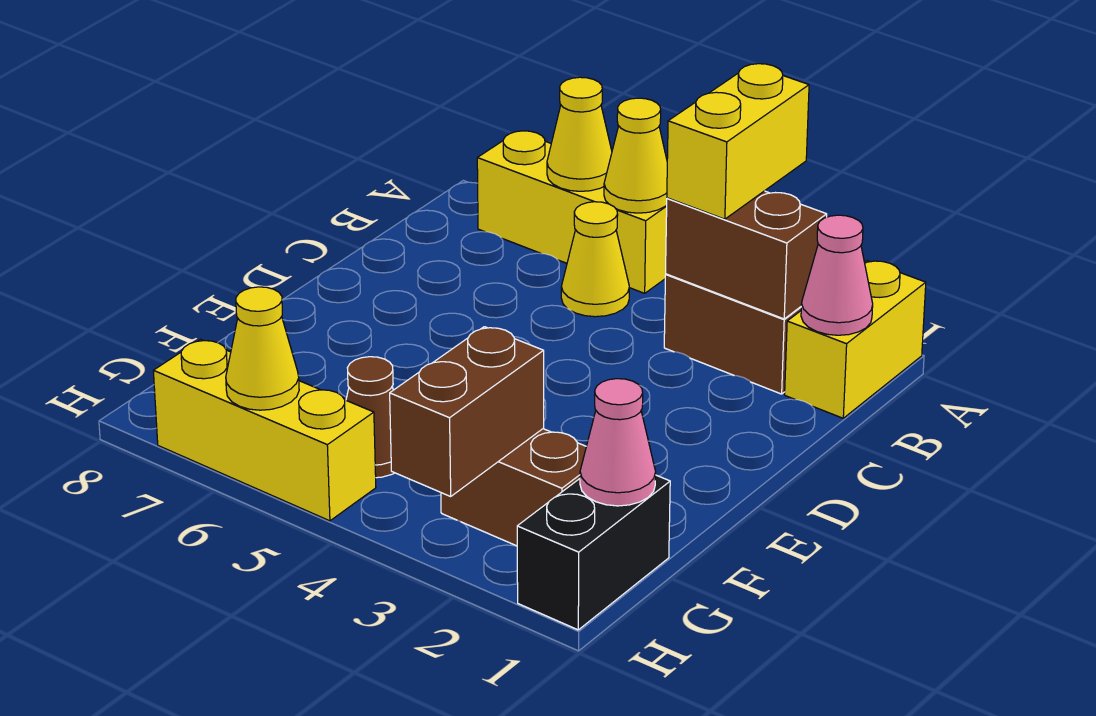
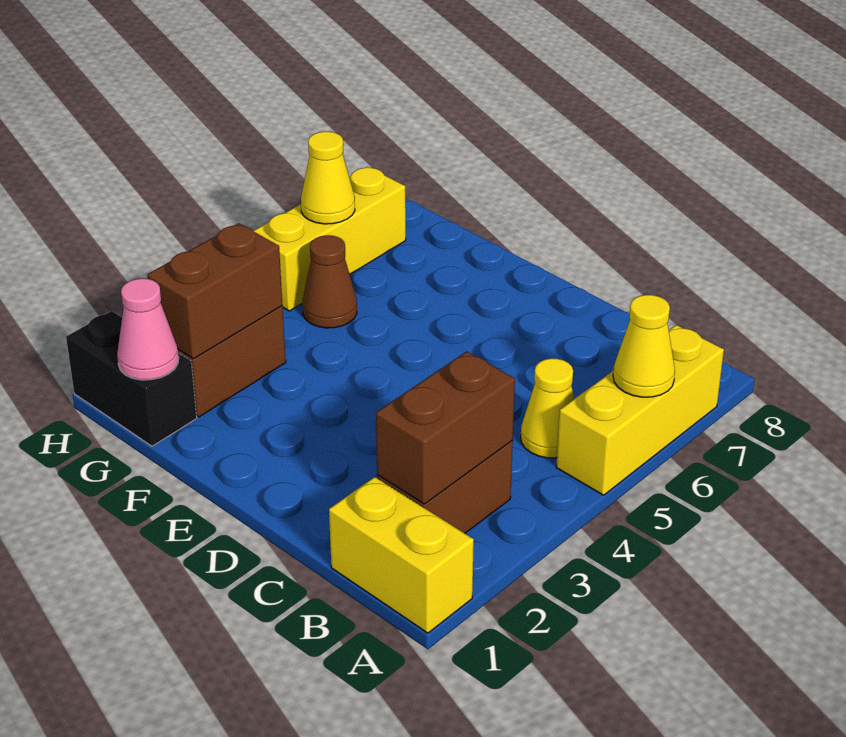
yellow brick A3:B3 level 3 -> none
yellow cone A5 level 2 -> none
pink cone B1 level 2 -> none
brown brick G3:H3 level 2 -> brown brick G2:G3 level 2

